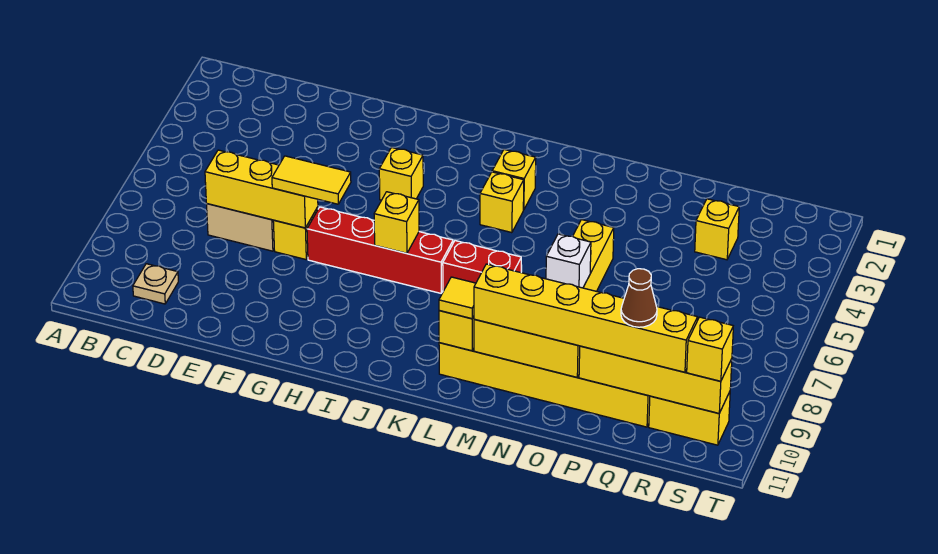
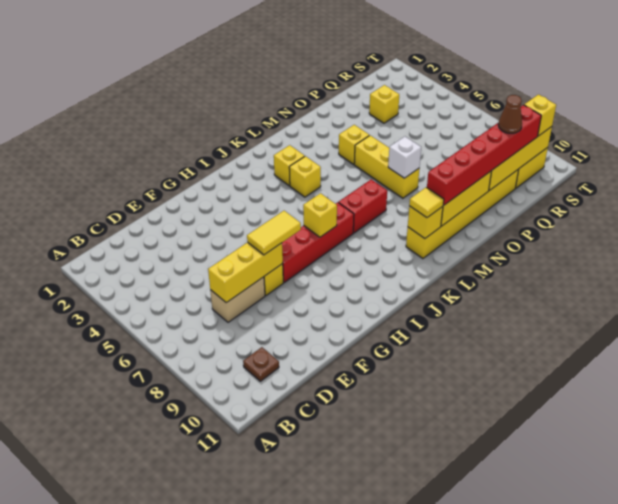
tan plate C10 level 1 -> brown plate C10 level 1
yellow brick H4 level 1 -> yellow brick N4 level 1
yellow brick M10:R10 level 3 -> red brick M10:R10 level 3

